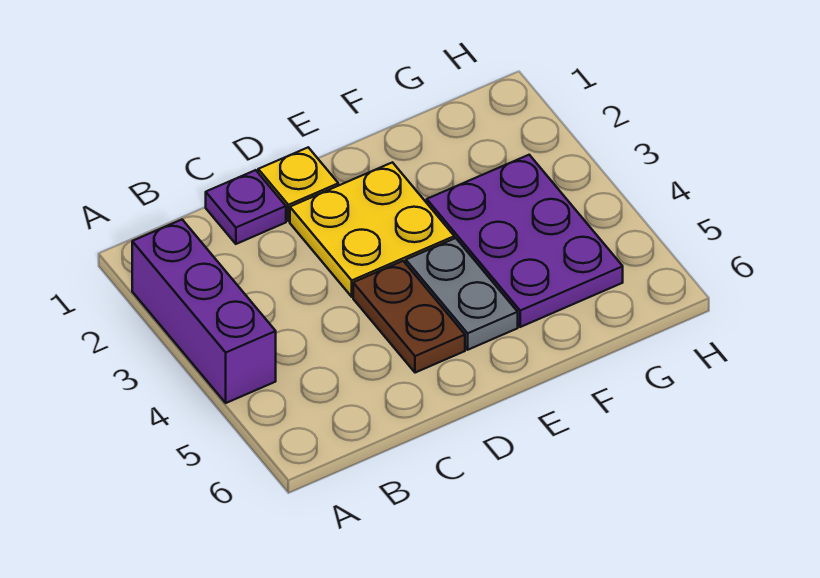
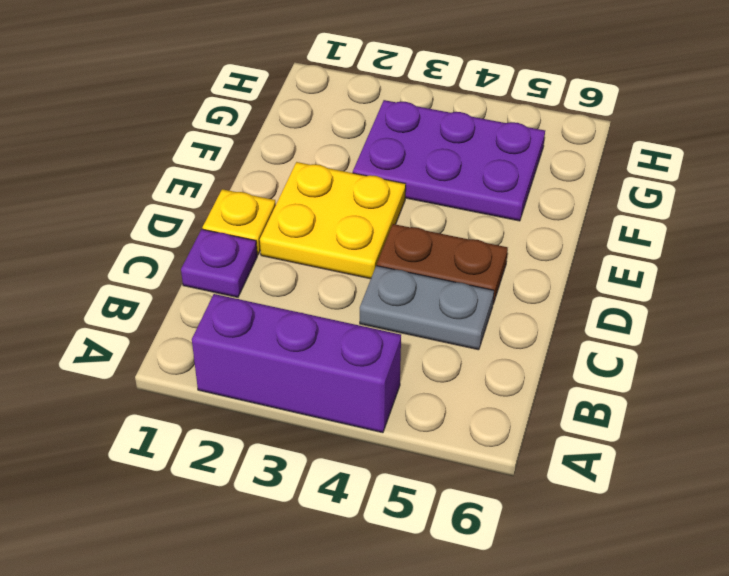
grey plate E4:E5 level 1 -> grey plate C4:C5 level 1

